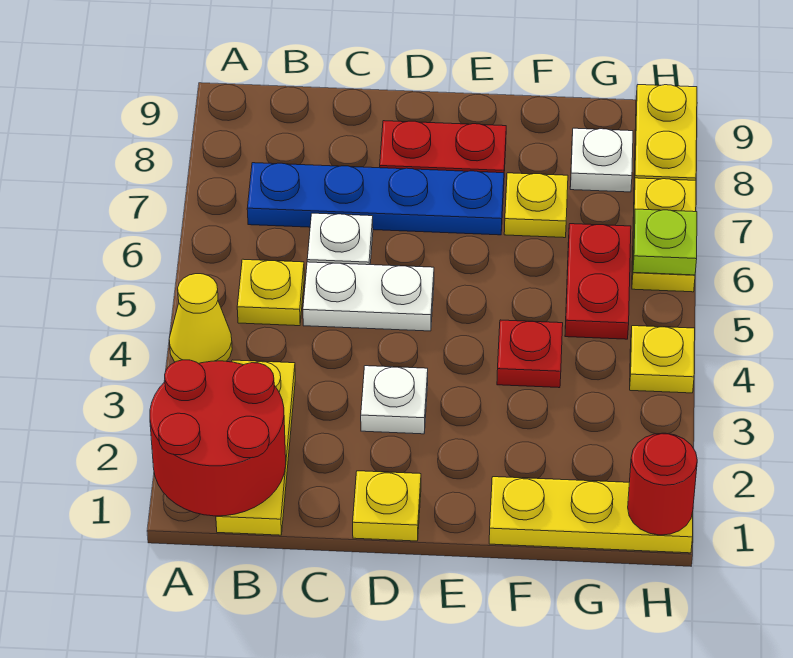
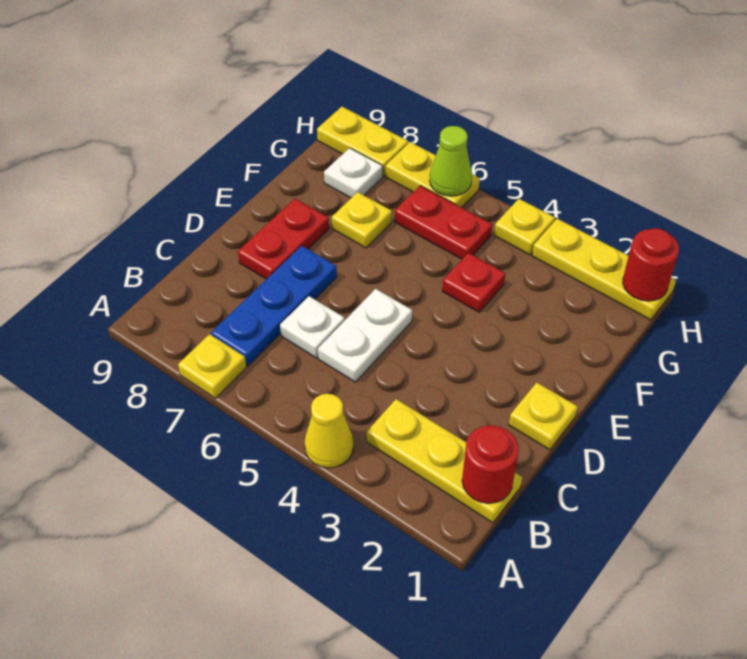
red round brick A1:B2 level 2 -> red round brick B1 level 2
yellow plate B5 level 1 -> yellow plate A7 level 1
blue plate B7:E7 level 1 -> blue plate B7:D7 level 1
white plate D3 level 1 -> none
yellow plate F1:H1 level 1 -> yellow plate H1:H3 level 1
lime plate H6 level 2 -> lime cone H6 level 2

